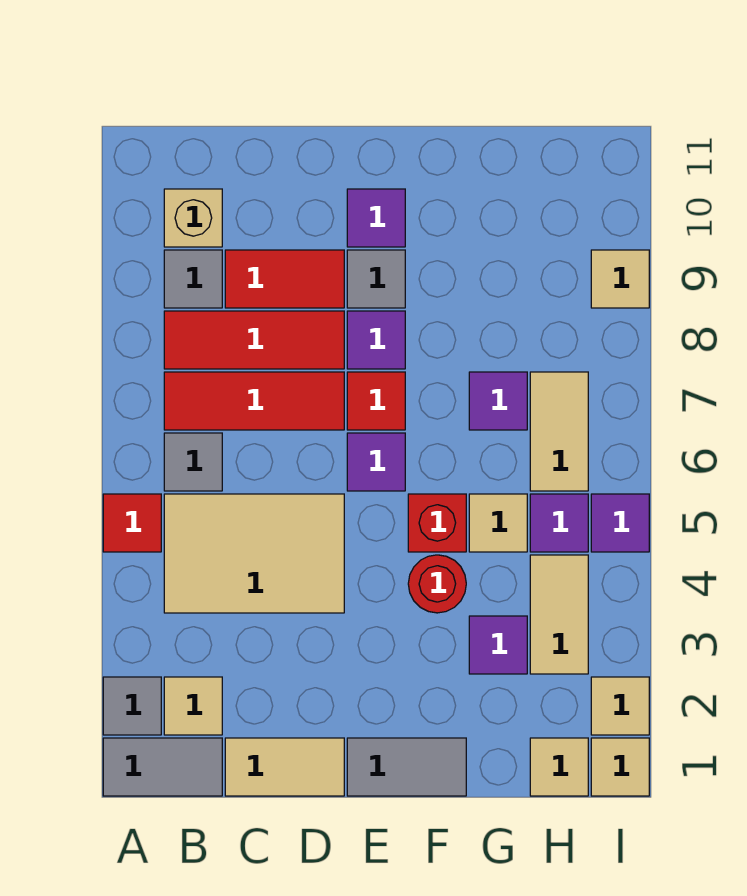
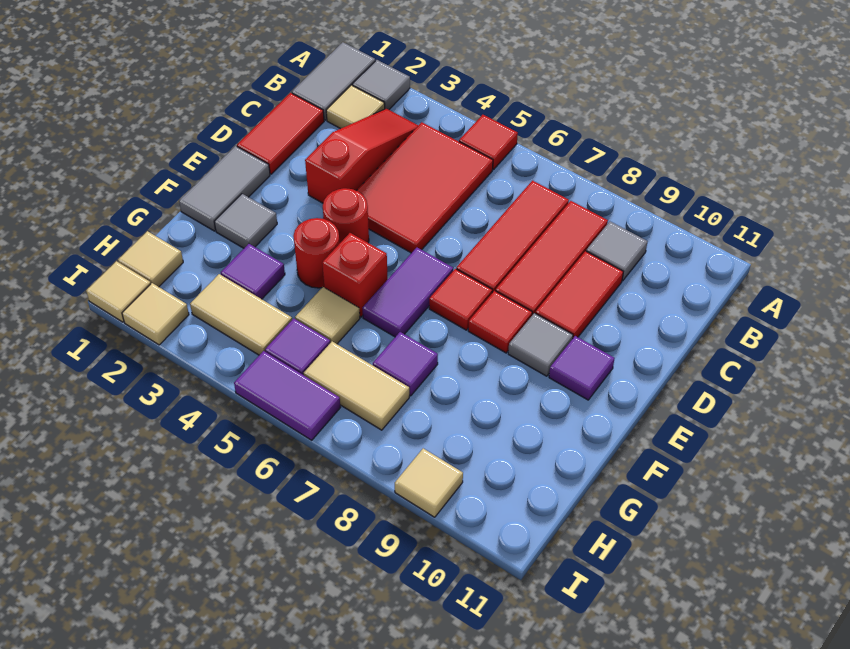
none -> red slope B3:D3 level 1 top D
tan tile B4:D5 level 1 -> red tile B4:D5 level 1
grey tile B6 level 1 -> grey tile F2 level 1
tan brick B10 level 1 -> none
tan tile C1:D1 level 1 -> red tile C1:D1 level 1
none -> red round brick E4 level 1
purple tile E6 level 1 -> purple tile E6:F6 level 1
purple tile E8 level 1 -> red tile E8 level 1
purple tile I5 level 1 -> purple tile I5:I6 level 1

